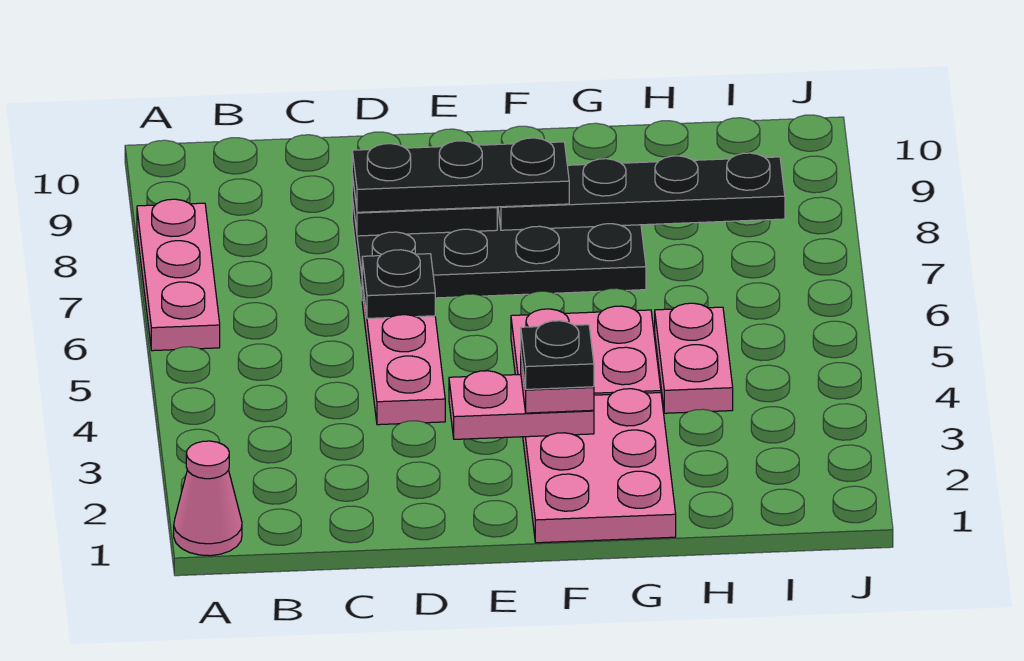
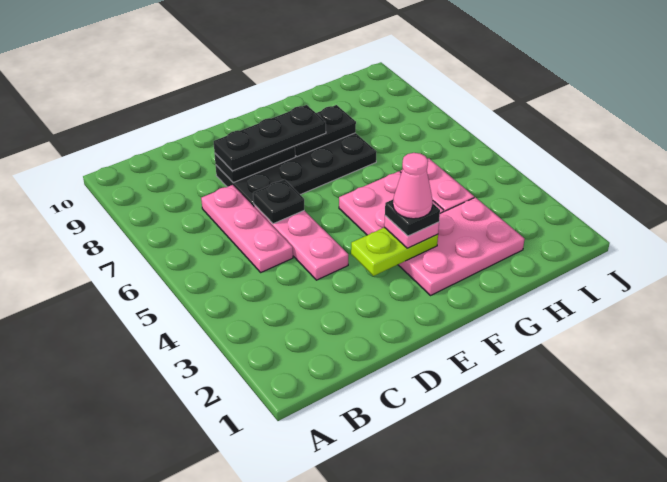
pink cone A1 level 1 -> pink cone F3 level 5
pink plate A6:A8 level 1 -> pink plate C5:C7 level 1
pink plate E3:F3 level 2 -> lime plate E3:F3 level 2
pink plate F1:G3 level 1 -> pink plate F2:H3 level 1
black plate F8:I8 level 2 -> black plate F8:G8 level 2

